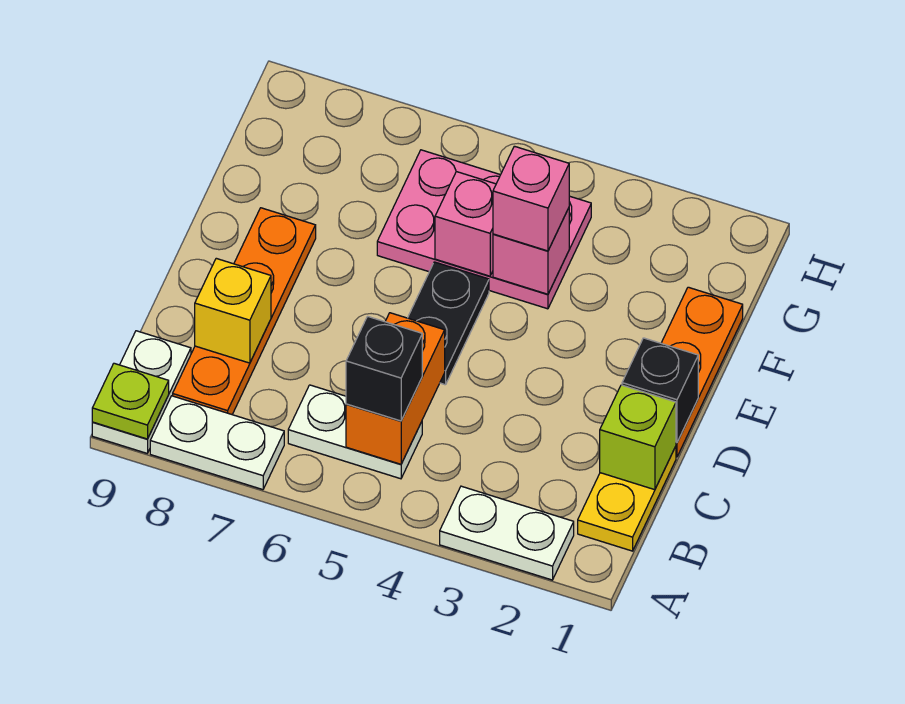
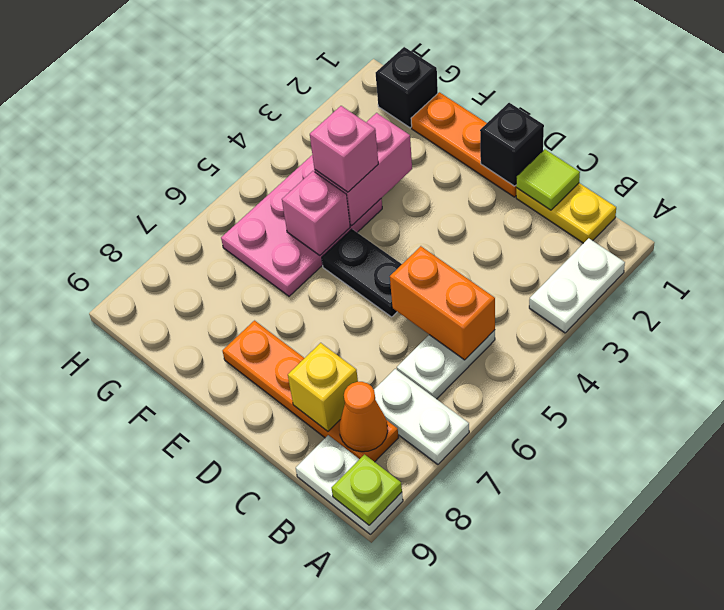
white plate A7:A8 level 1 -> white plate A7:B7 level 1
black brick B5 level 3 -> black brick G1 level 1
none -> orange cone B8 level 2
lime brick C1 level 2 -> lime tile C1 level 2
pink brick F4 level 2 -> pink brick F3:F4 level 2

